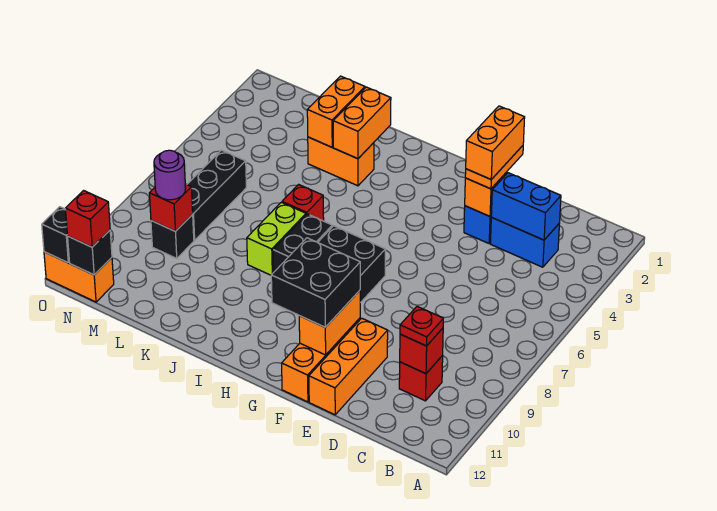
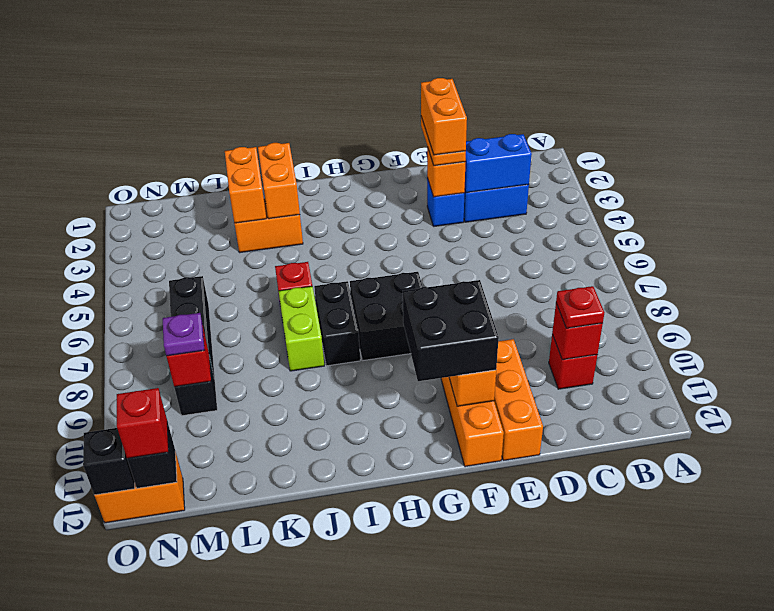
purple round brick M9 level 3 -> purple plate M9 level 3

